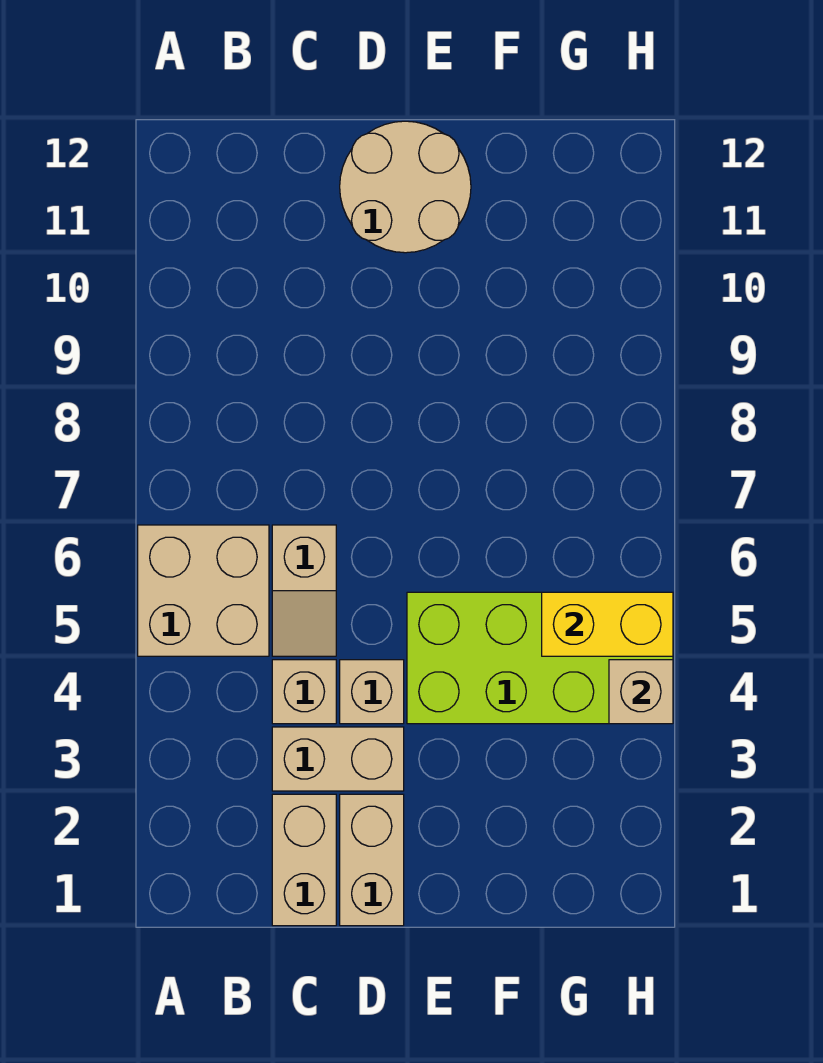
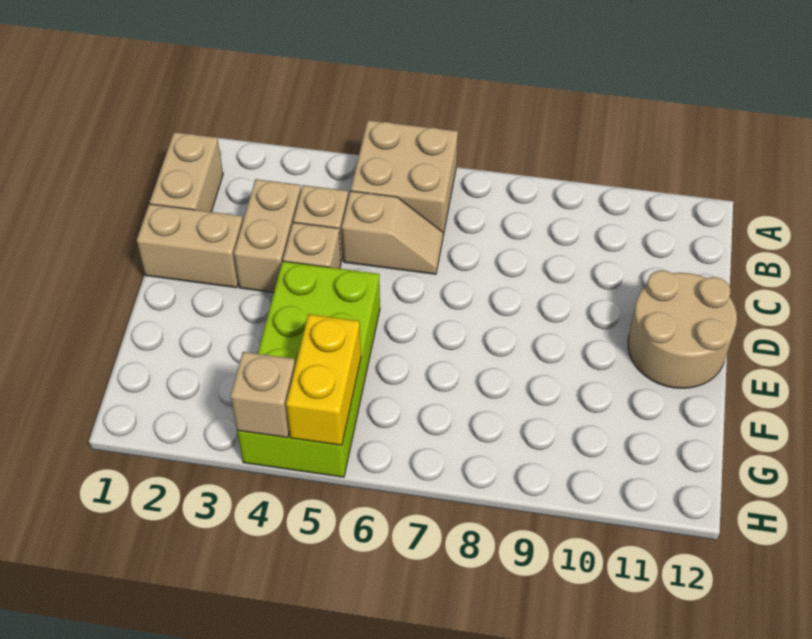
tan brick C1:C2 level 1 -> tan brick B1:C1 level 1
tan slope C5:C6 level 1 top 6 -> tan slope C5:C6 level 1 top 5

